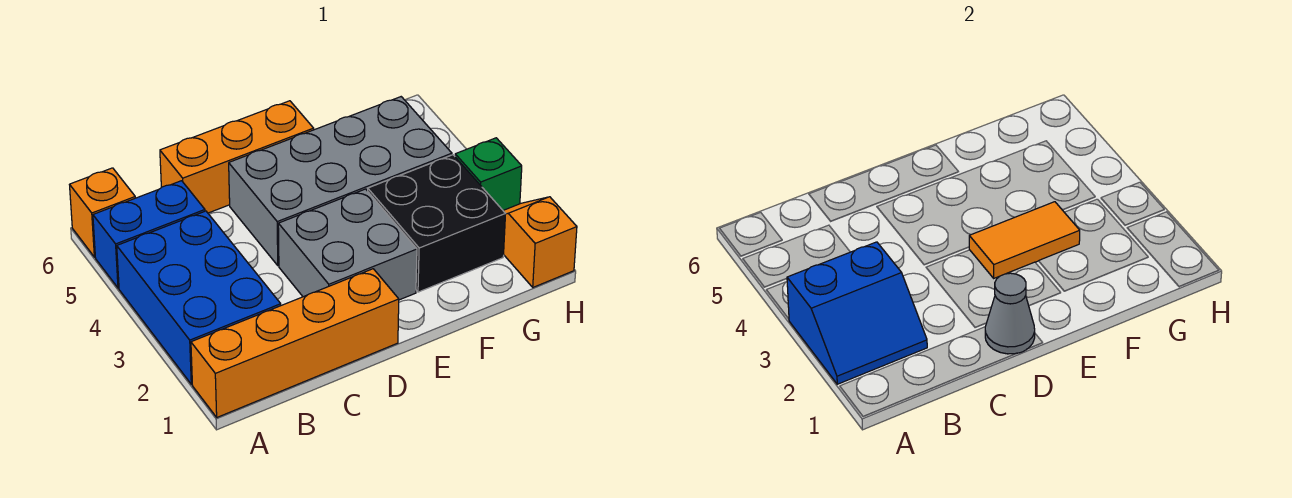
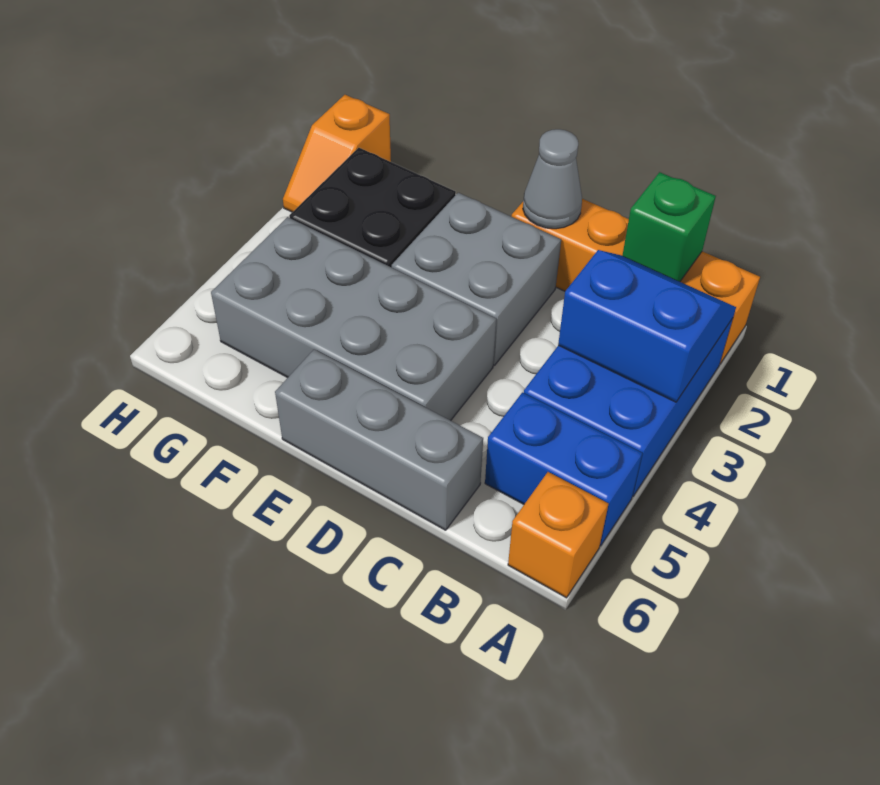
orange brick C6:E6 level 1 -> grey brick C6:E6 level 1
orange tile E3:F3 level 2 -> none
green brick H3 level 1 -> green brick B1 level 2

